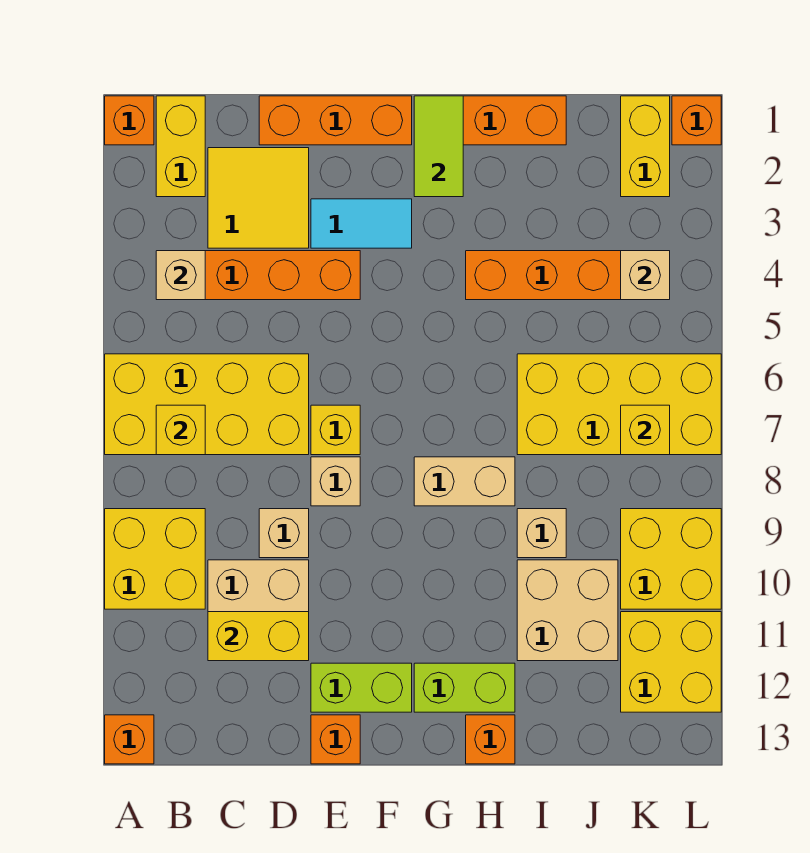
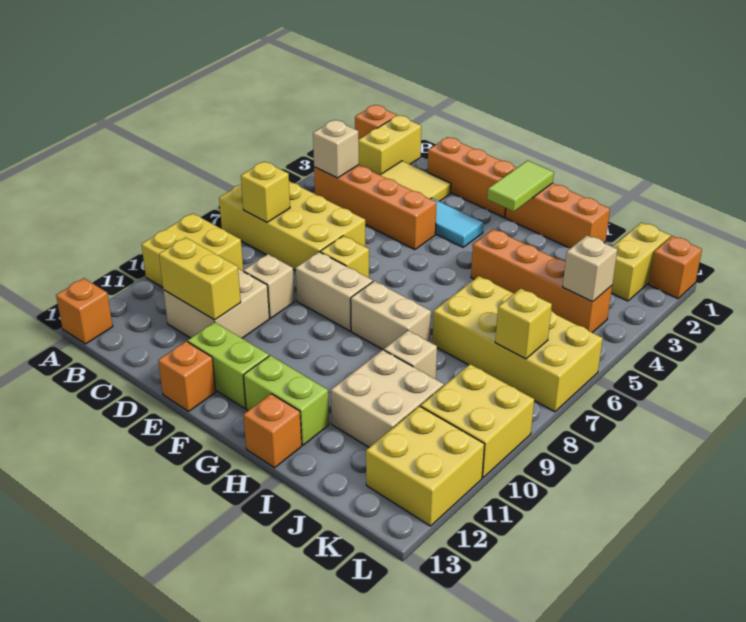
tan brick E8 level 1 -> tan brick E8:F8 level 1

